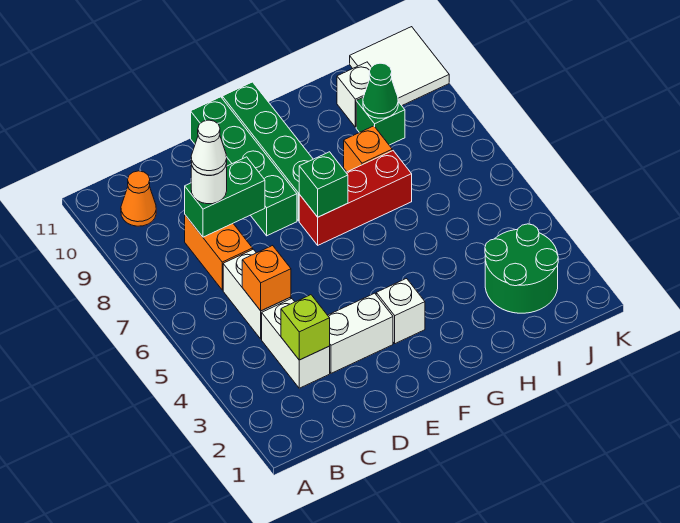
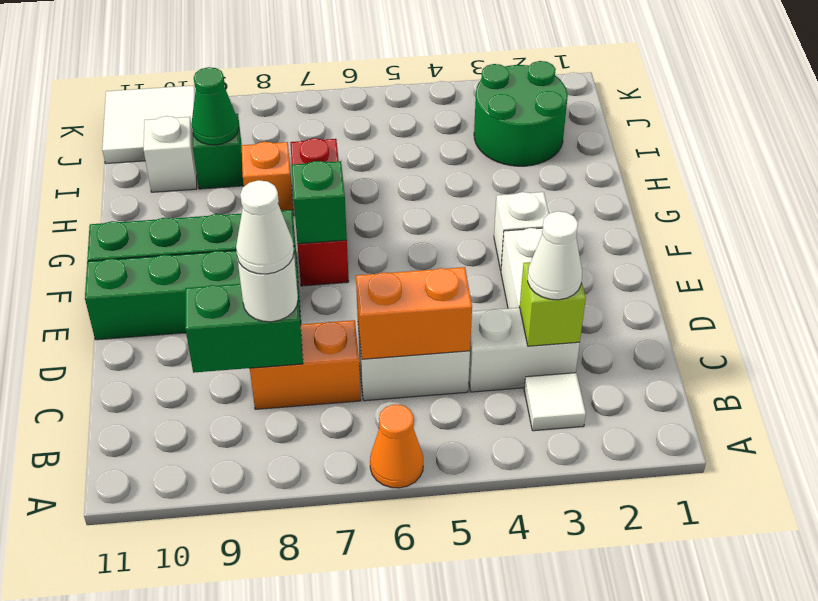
none -> white tile B3 level 1
orange cone B10 level 1 -> orange cone A6 level 1
none -> white cone C3 level 3
orange brick C5 level 2 -> orange brick C5:C6 level 2
green brick C8:D8 level 2 -> green brick C8:C9 level 2

